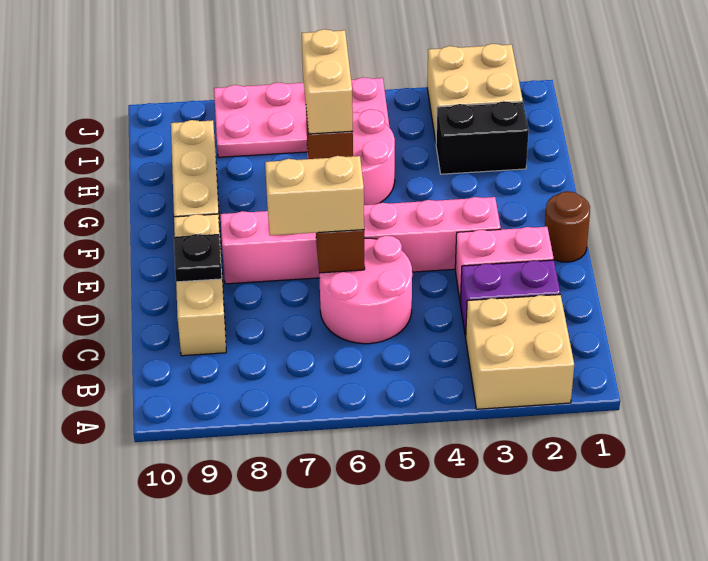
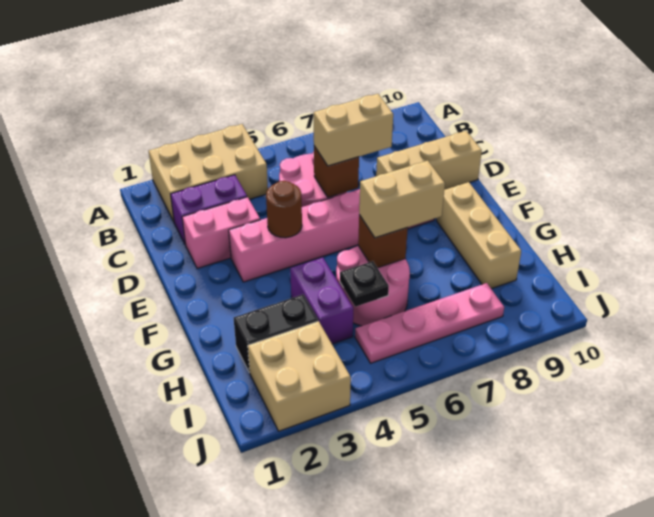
tan brick A2:B3 level 1 -> tan brick A2:B4 level 1
tan brick C9:E9 level 1 -> tan brick D8:D10 level 1
black plate D9 level 2 -> black plate H5 level 2
brown round brick E1 level 1 -> brown round brick E4 level 2
none -> purple brick G4:H4 level 1
tan brick G6:H6 level 3 -> tan brick G6:G7 level 3
pink plate I5:J8 level 1 -> pink plate I5:I8 level 1

